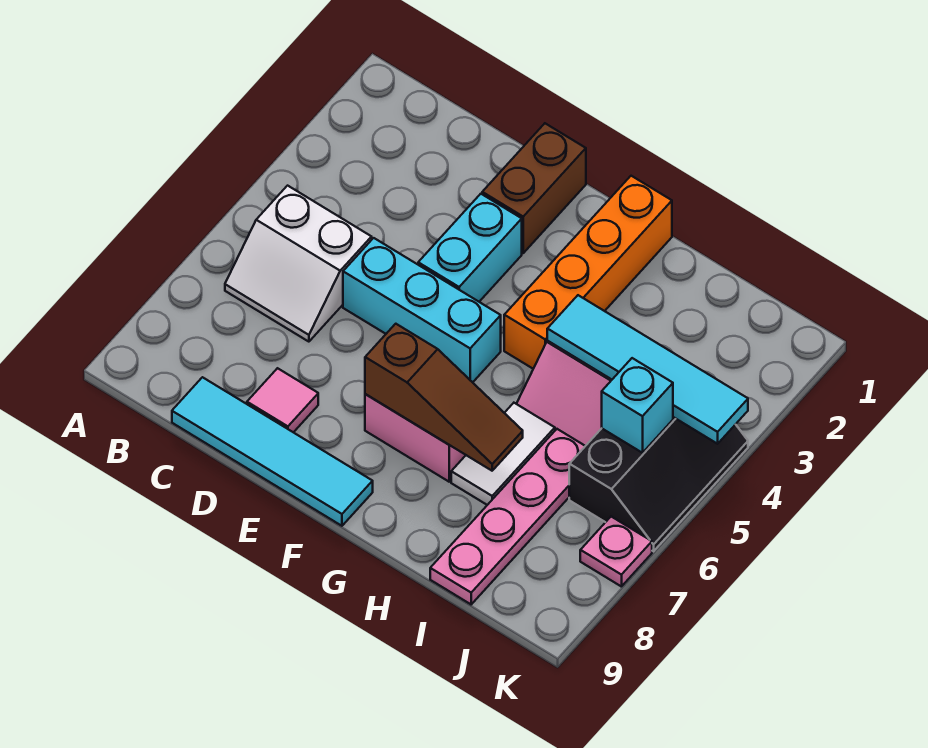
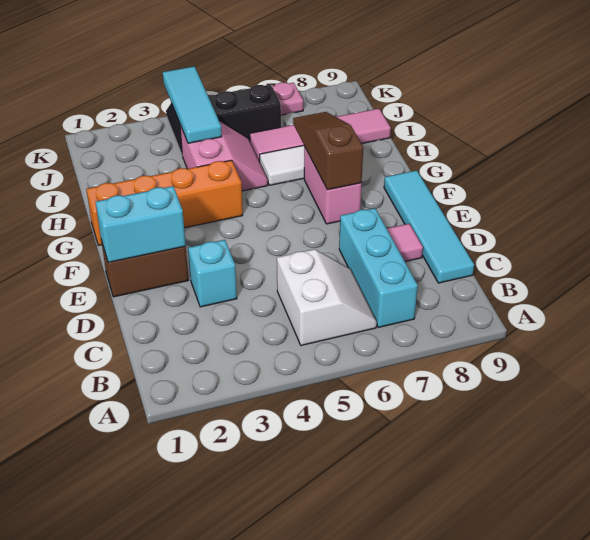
cyan brick D5:F5 level 1 -> cyan brick B7:D7 level 1
cyan brick E3:E4 level 1 -> cyan brick E1:E2 level 2
cyan tile H4:K4 level 2 -> cyan tile I4:K4 level 2
pink plate I6:I9 level 1 -> pink tile I6:I9 level 1
cyan brick J5 level 2 -> cyan brick D3 level 1

